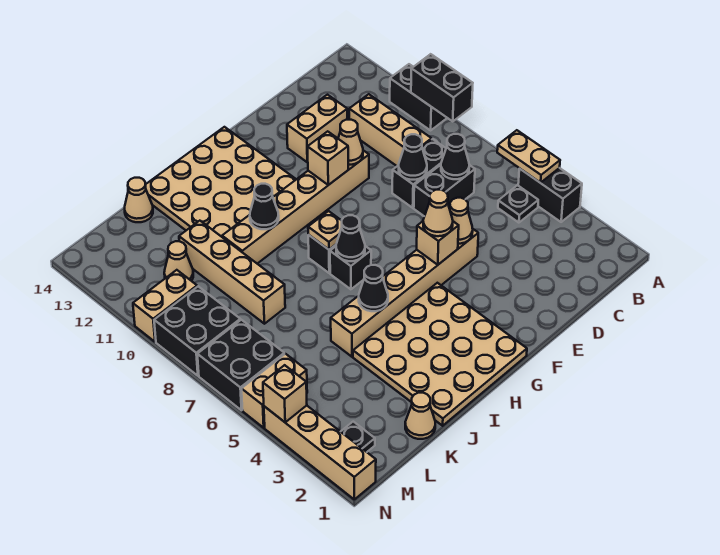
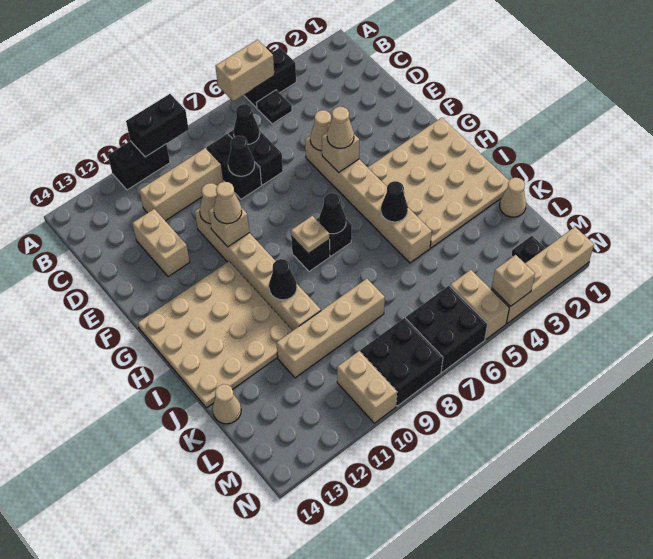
tan plate A5:A6 level 2 -> tan brick A5:A6 level 2
tan cone L11 level 1 -> tan cone F10 level 3

